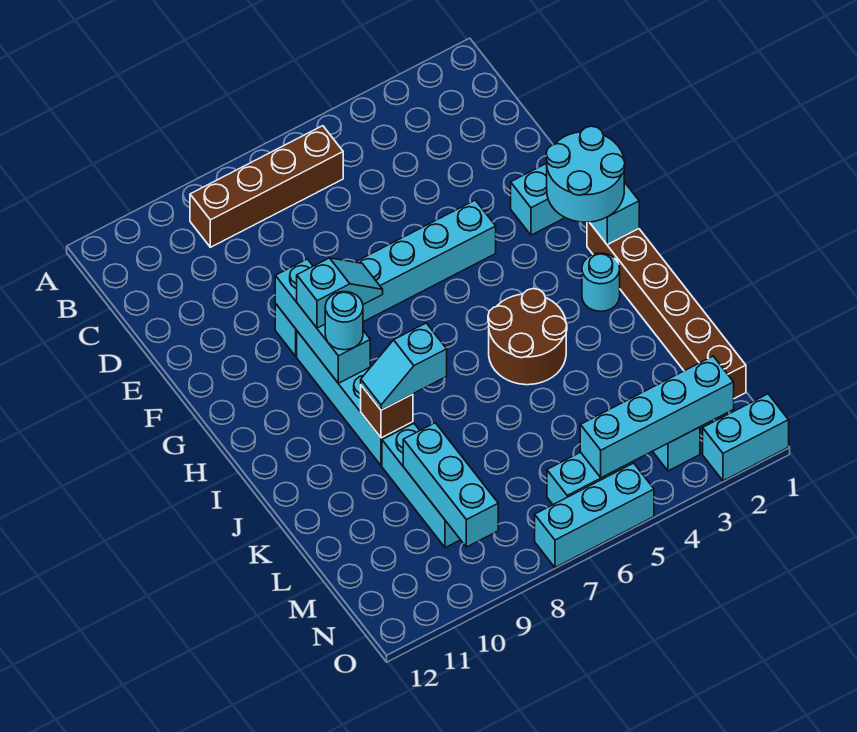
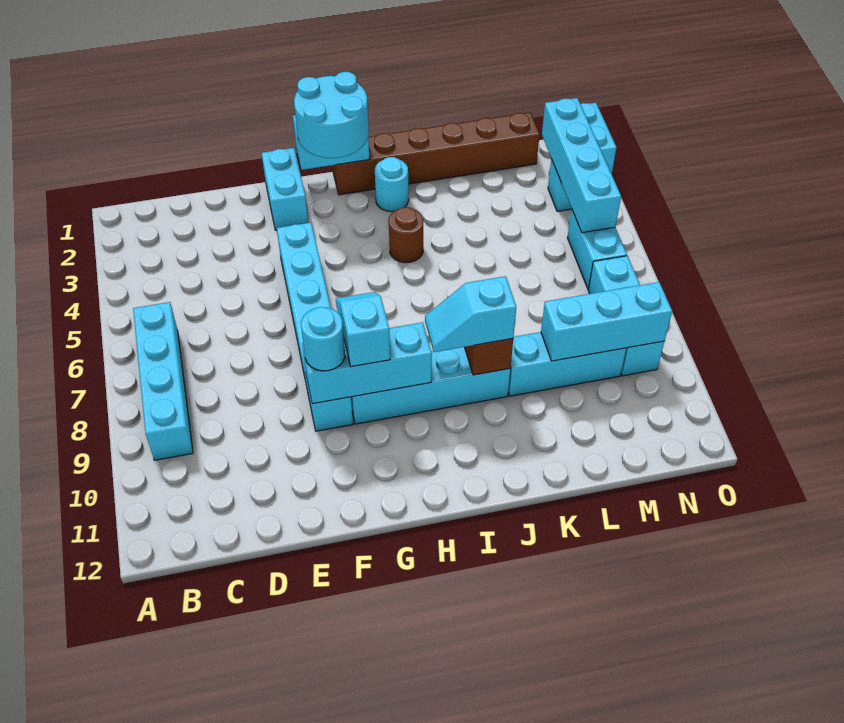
brown brick B6:B9 level 1 -> cyan brick B6:B9 level 1
cyan round brick H9 level 3 -> cyan round brick F9 level 3
brown round brick I4:J5 level 1 -> brown round brick I4 level 1
cyan slope J8:J9 level 3 top 8 -> cyan slope I9:J9 level 3 top J
cyan brick O5:O7 level 1 -> cyan brick N7:N9 level 1

